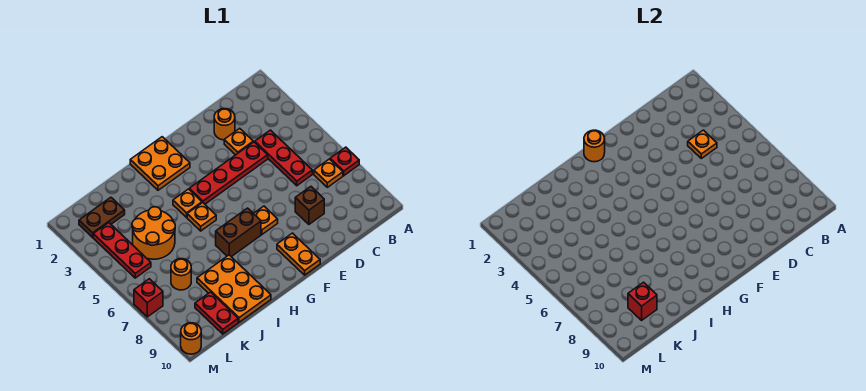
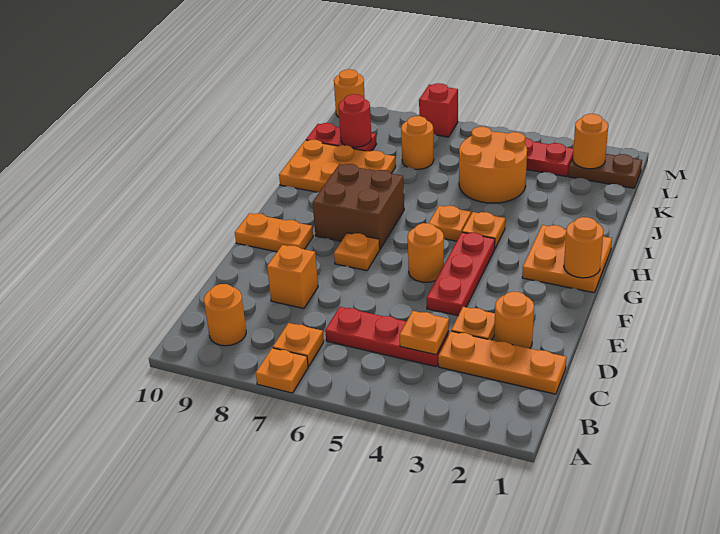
red plate A7 level 1 -> orange plate A7 level 1
none -> orange round brick B9 level 1
none -> orange plate C1:C3 level 1
red plate D4:G4 level 1 -> red plate E4:G4 level 1
brown brick D8 level 1 -> orange brick D8 level 1
none -> orange round brick F5 level 1
brown brick G7:H7 level 1 -> brown brick G7:H8 level 1
brown plate K2:L2 level 1 -> brown plate L1:L2 level 1
red brick K9 level 2 -> red round brick K9 level 2
none -> orange round brick L2 level 2

